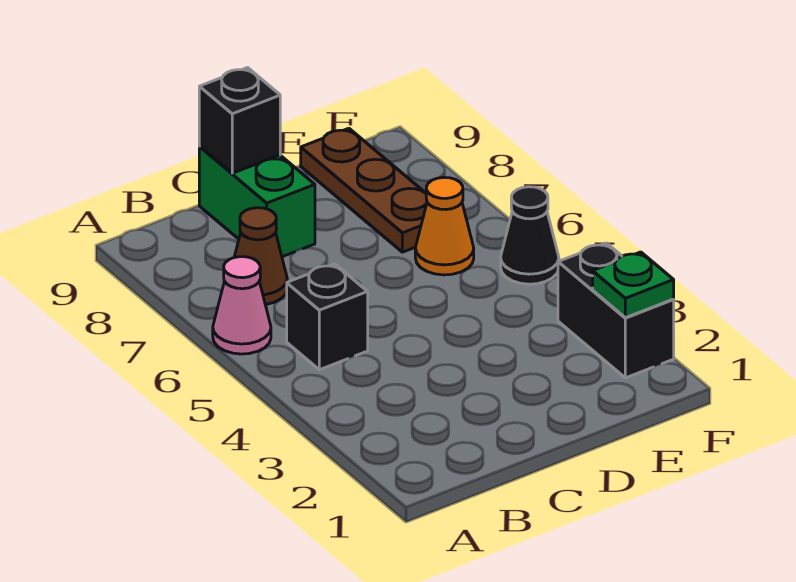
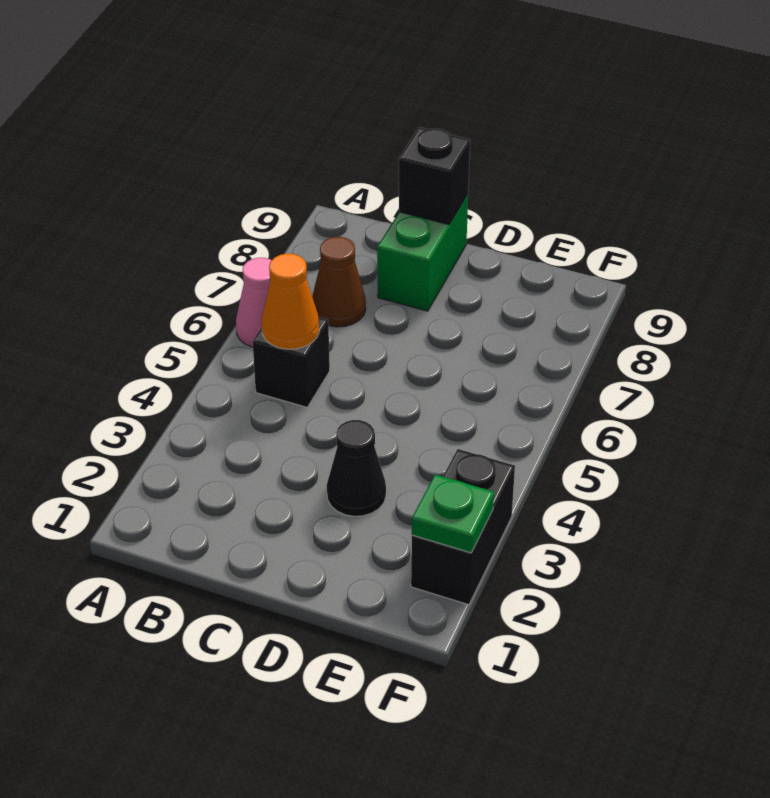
orange cone E6 level 1 -> orange cone B5 level 2
brown plate E7:E9 level 1 -> none
black cone F5 level 1 -> black cone D3 level 1

